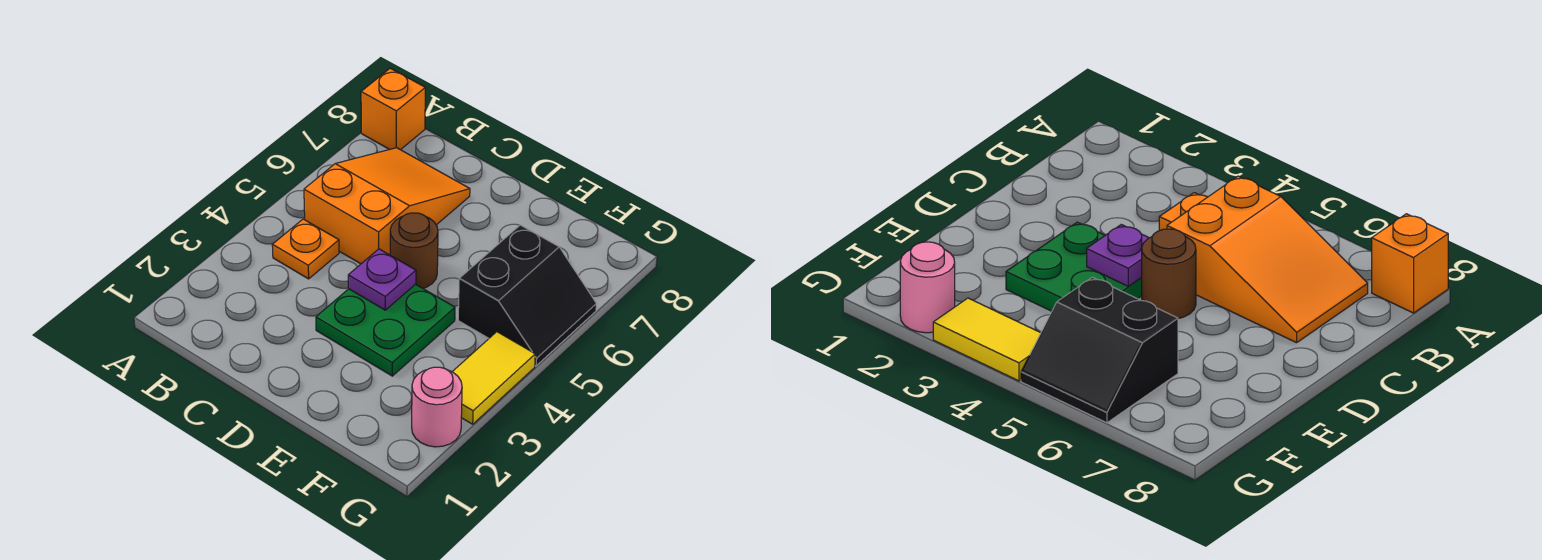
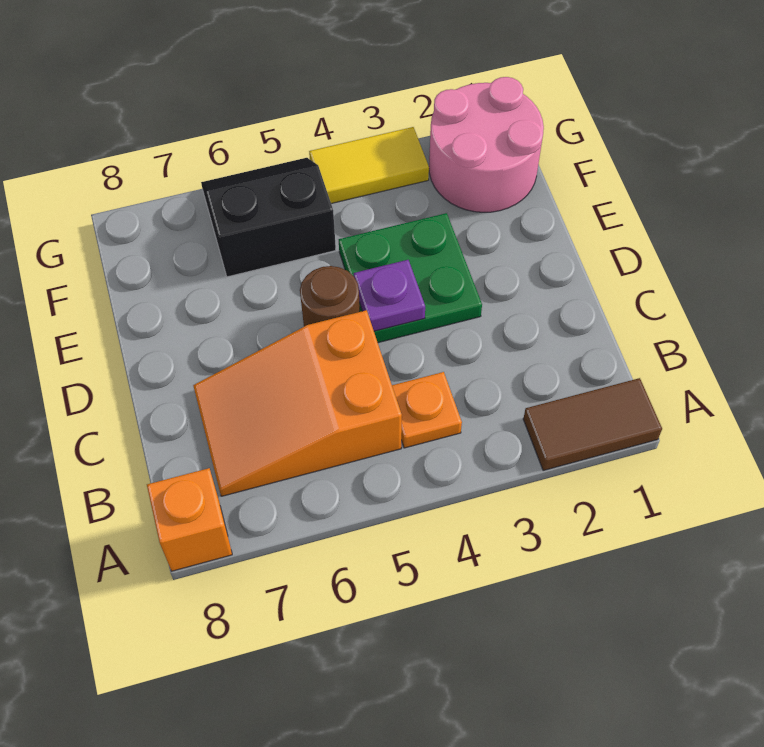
none -> brown tile A1:A2 level 1
pink round brick G2 level 1 -> pink round brick F1:G2 level 1

